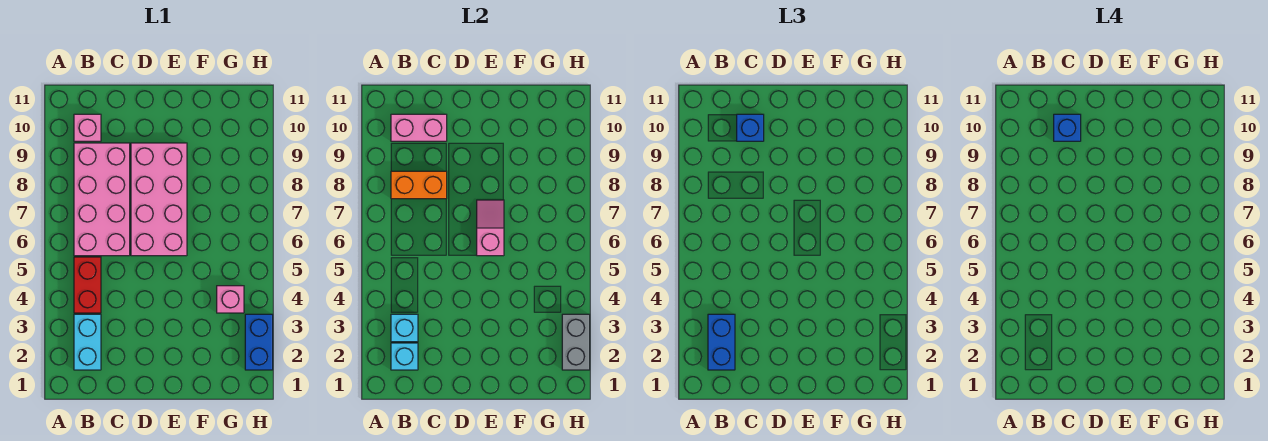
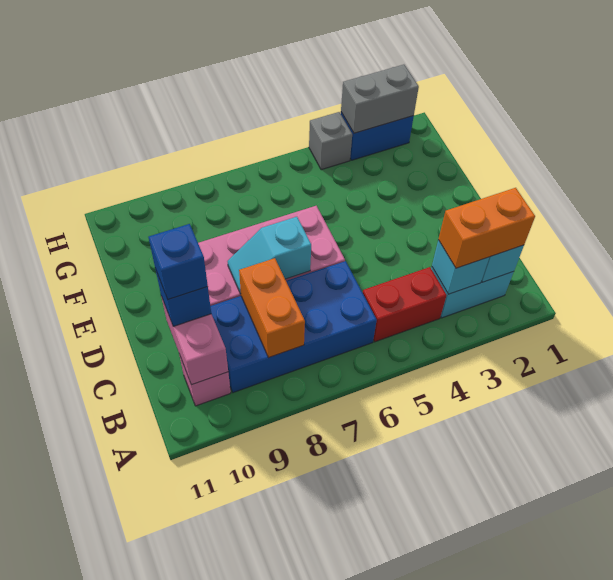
blue brick B2:B3 level 3 -> orange brick B2:B3 level 3
pink brick B6:C9 level 1 -> blue brick B6:C9 level 1
none -> cyan slope D7:D8 level 2 top 7
pink slope E6:E7 level 2 top 6 -> none
pink brick G4 level 1 -> none
none -> grey brick H4 level 1

